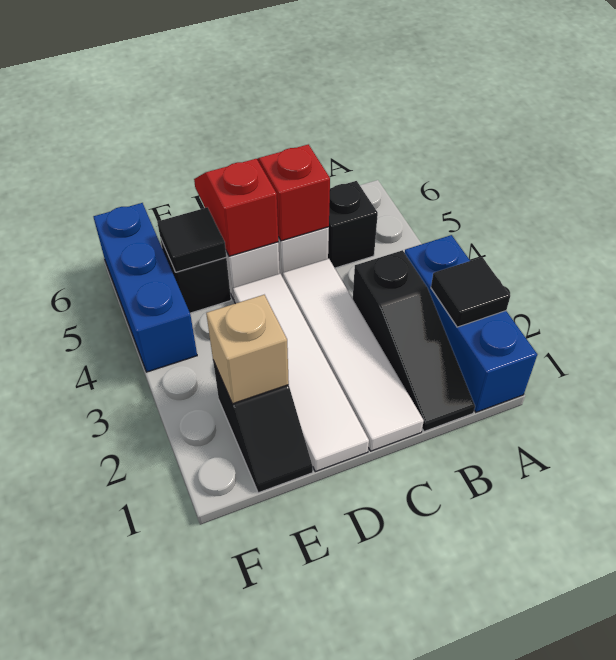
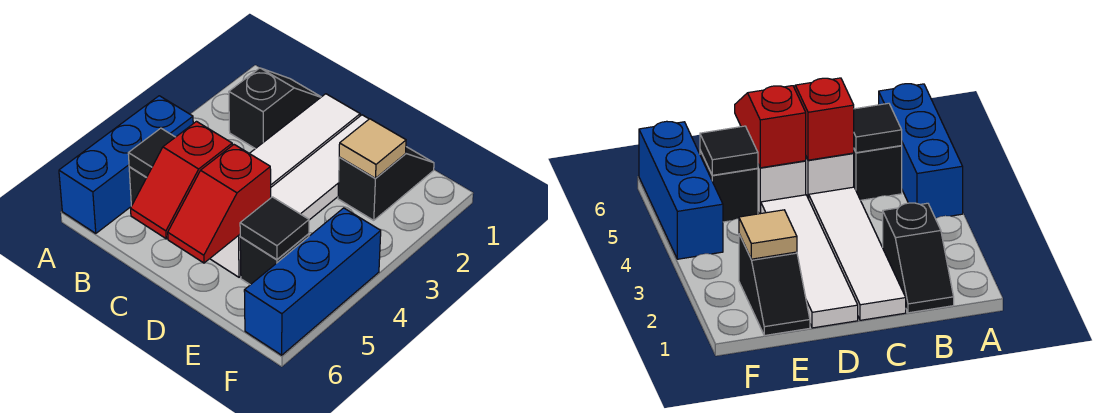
blue brick A1:A3 level 1 -> blue brick A4:A6 level 1
black tile A2 level 2 -> black tile B5 level 2
black slope B1:B3 level 1 top 3 -> black slope B1:B2 level 1 top 2
tan brick E2 level 2 -> tan tile E2 level 2

